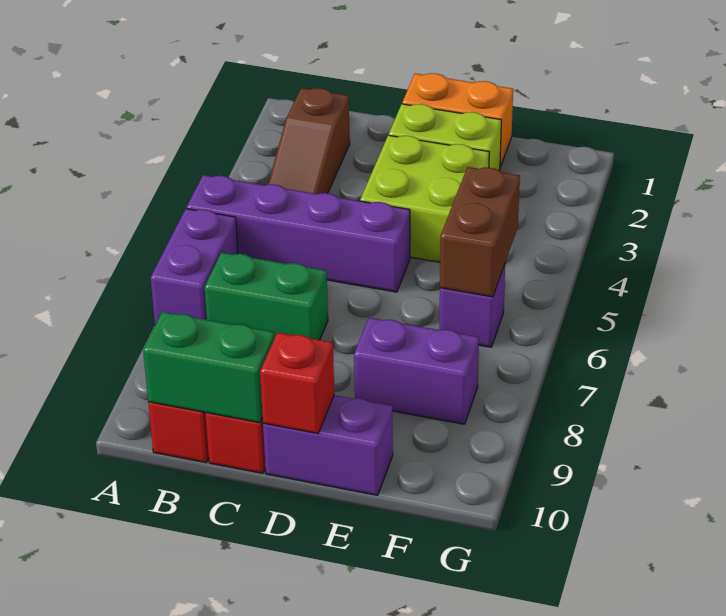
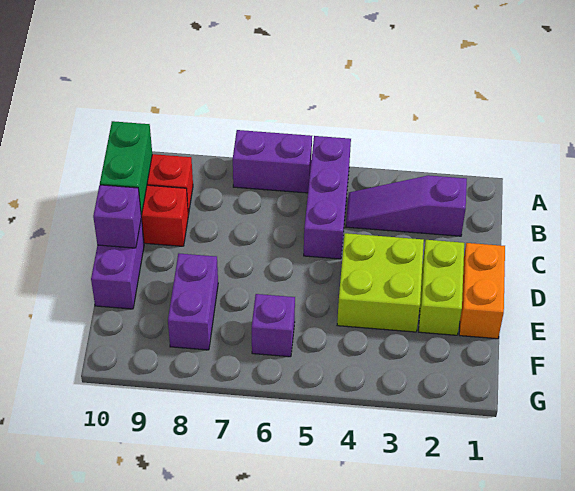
purple brick A5:D5 level 1 -> purple brick A5:C5 level 1
brown slope B2:B4 level 1 top 2 -> purple slope B2:B4 level 1 top 2
green brick B7:C7 level 1 -> none
red brick D10 level 2 -> purple brick D10 level 2
brown brick F5:F6 level 2 -> none

